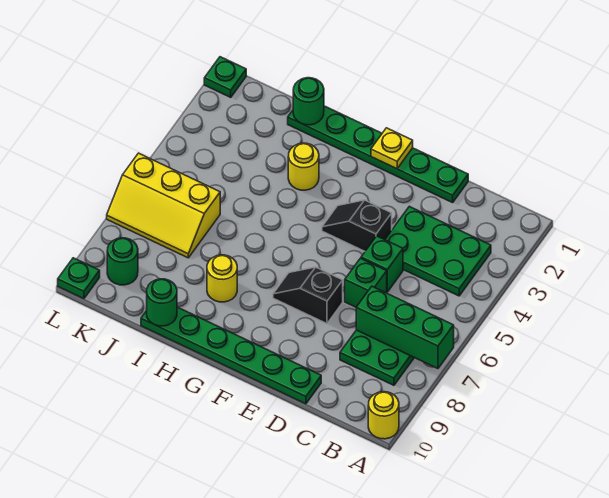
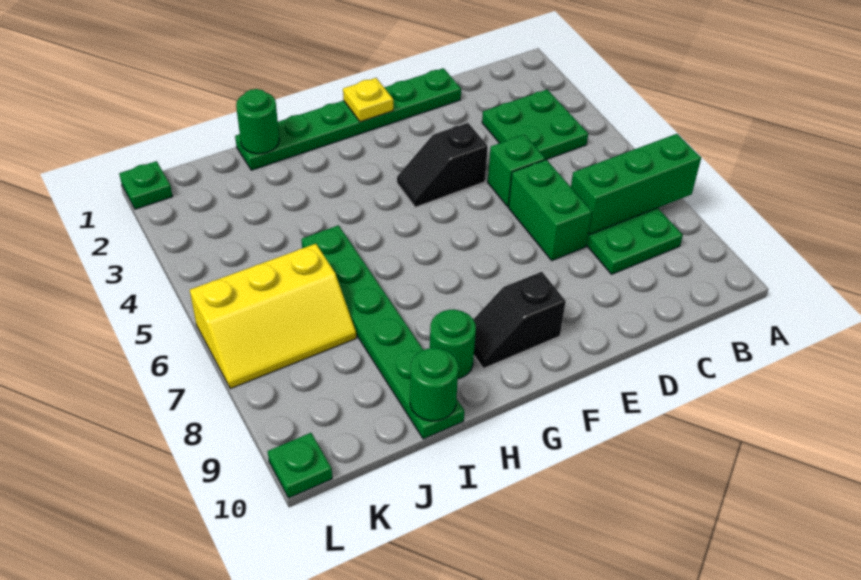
yellow round brick A10 level 1 -> none
green plate B3:D4 level 1 -> green plate B3:C4 level 1
green brick D6 level 1 -> green brick D6:D7 level 1
green plate D10:I10 level 1 -> green plate I5:I10 level 1
black slope E7:F7 level 1 top E -> black slope F9:G9 level 1 top F
yellow round brick H3 level 1 -> none
yellow round brick H8 level 1 -> none
green round brick K9 level 1 -> green round brick H9 level 1

